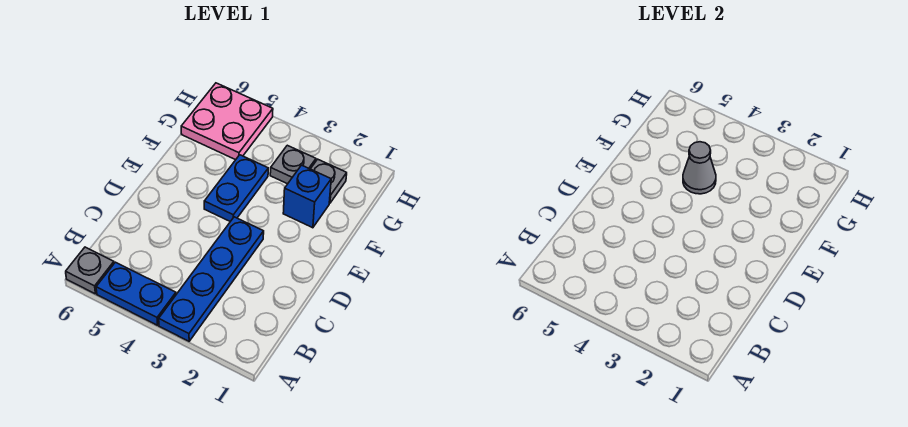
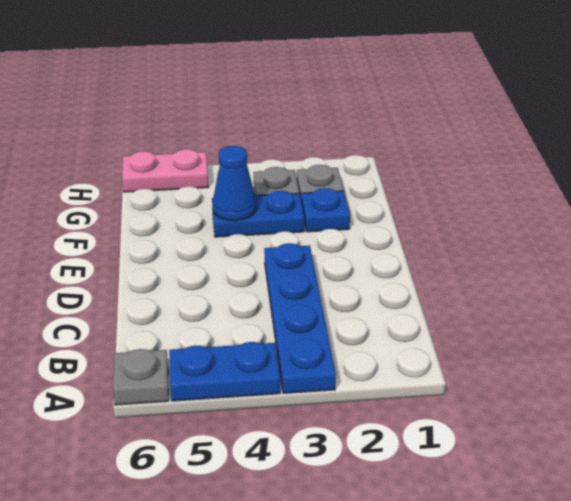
blue plate E4:F4 level 1 -> blue plate F3:F4 level 1
blue brick F2 level 1 -> blue plate F2 level 1
grey cone F4 level 2 -> blue cone F4 level 2
pink plate G5:H6 level 1 -> pink plate H5:H6 level 1

